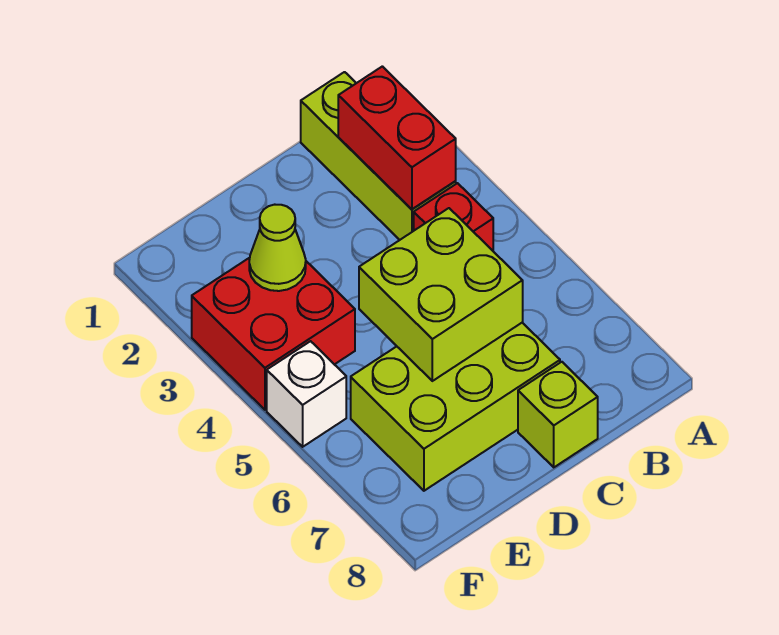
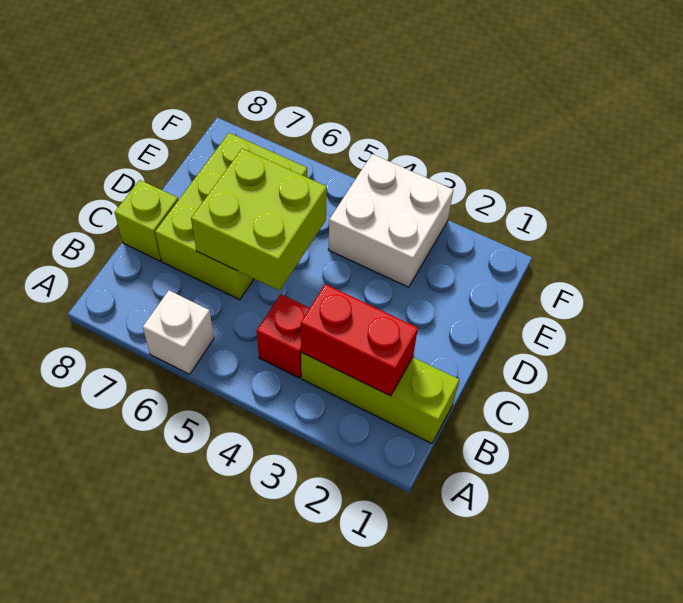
red brick E3:F4 level 1 -> white brick E3:F4 level 1
lime cone E3 level 2 -> none
white brick F5 level 1 -> white brick A6 level 1

